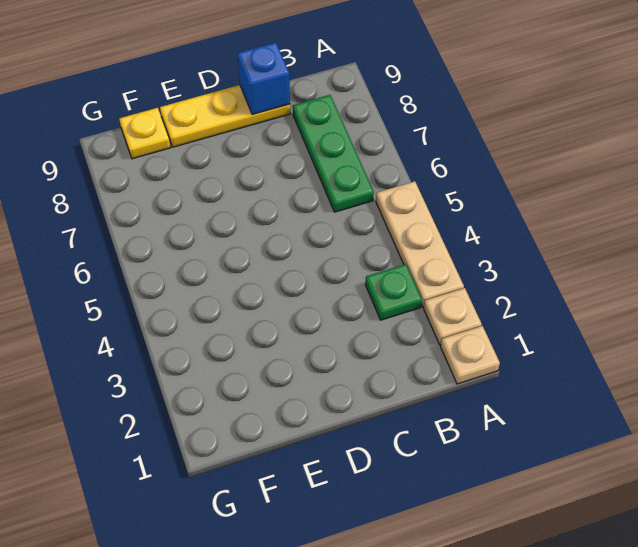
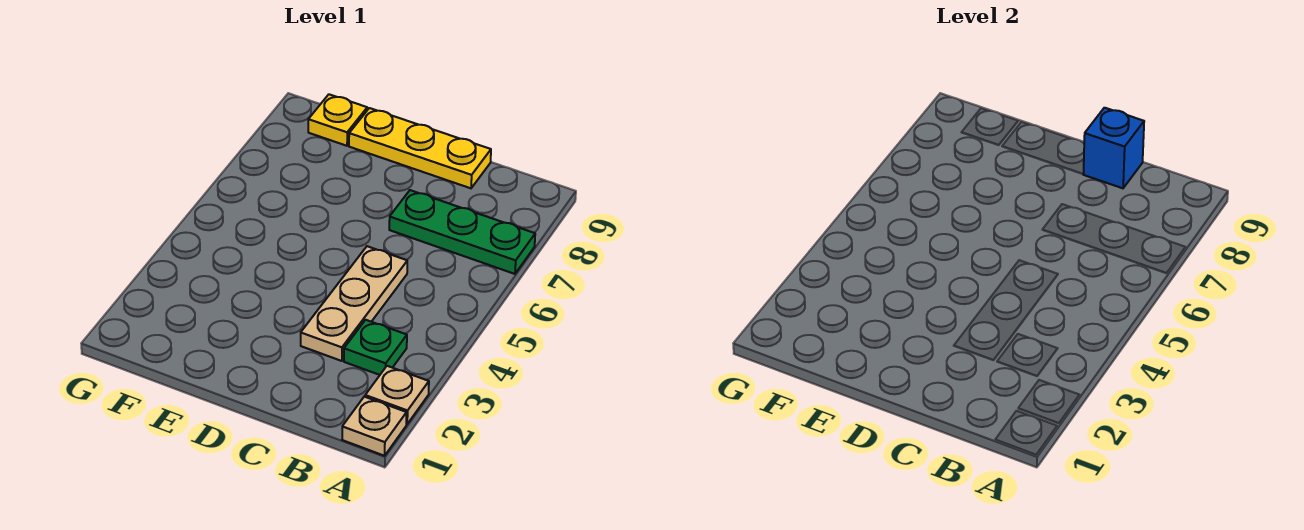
tan plate A3:A5 level 1 -> tan plate C3:C5 level 1
green plate B6:B8 level 1 -> green plate A7:C7 level 1

